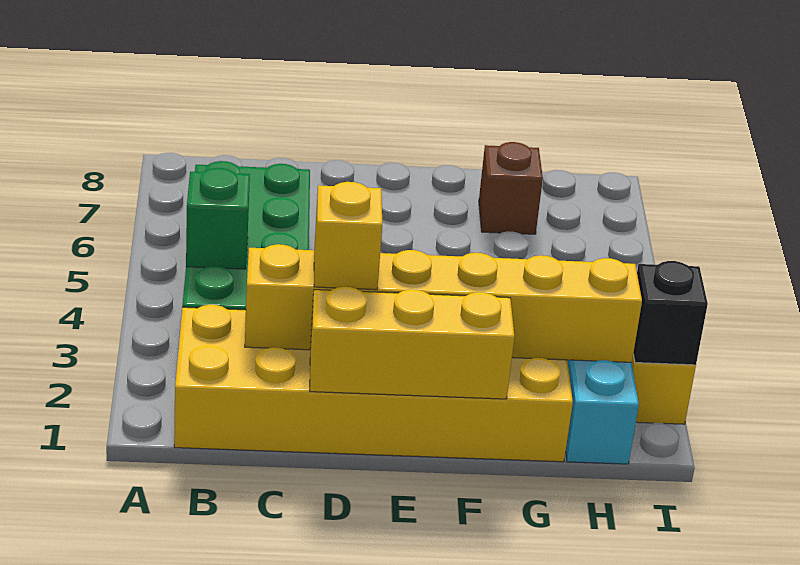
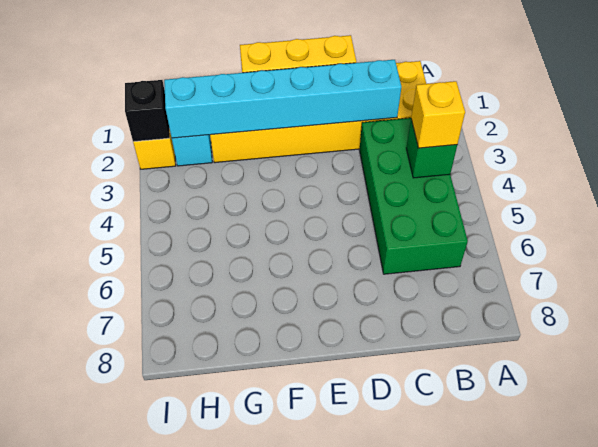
yellow brick C2:H2 level 2 -> cyan brick C2:H2 level 2
yellow brick D2 level 3 -> yellow brick B4 level 3
brown brick G7 level 1 -> none

